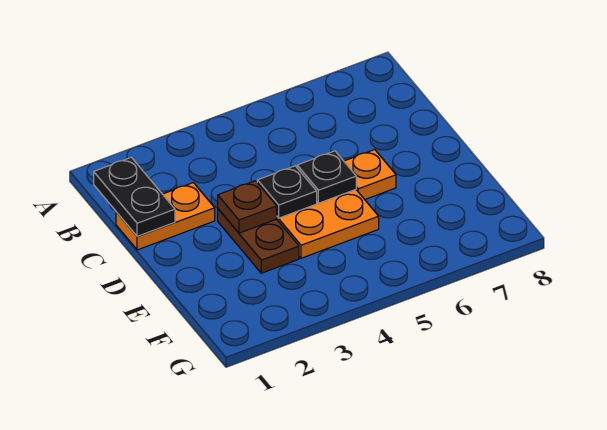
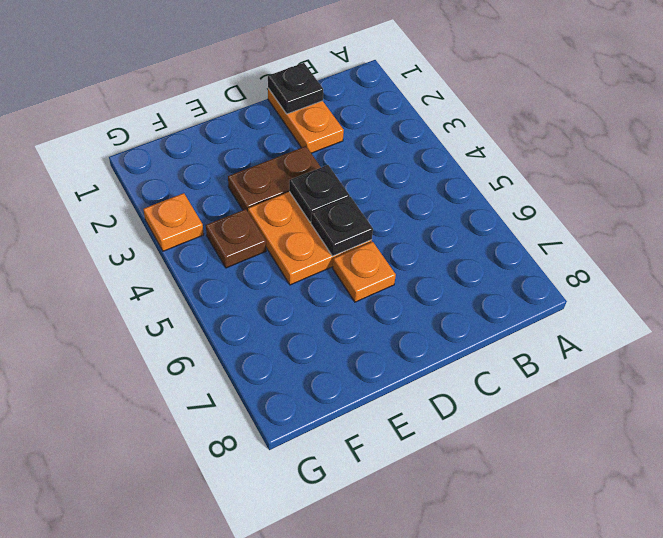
black plate B1:C1 level 2 -> black plate C1 level 2
brown plate D3 level 2 -> brown plate F4 level 1
none -> orange plate G3 level 1

